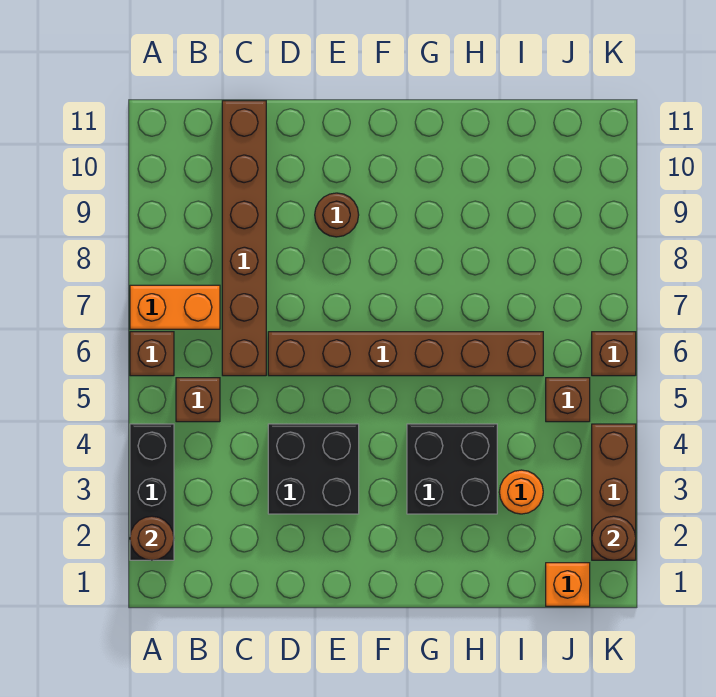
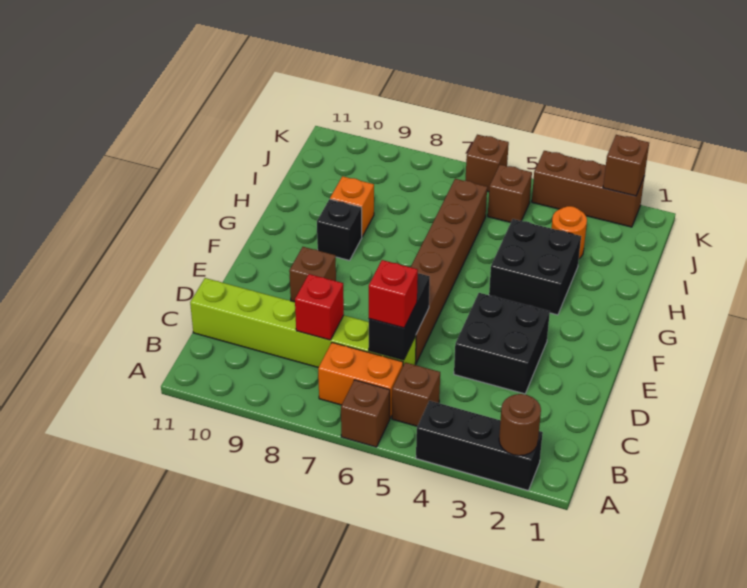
orange brick A7:B7 level 1 -> orange brick B6:B7 level 1
brown brick C6:C11 level 1 -> lime brick C6:C11 level 1
none -> black brick C6:D6 level 2
none -> red brick C6 level 3
none -> red brick C8 level 2
brown round brick E9 level 1 -> brown brick E9 level 1
none -> black brick G9 level 1
orange brick J1 level 1 -> orange brick H9 level 1
brown round brick K2 level 2 -> brown brick K2 level 2

